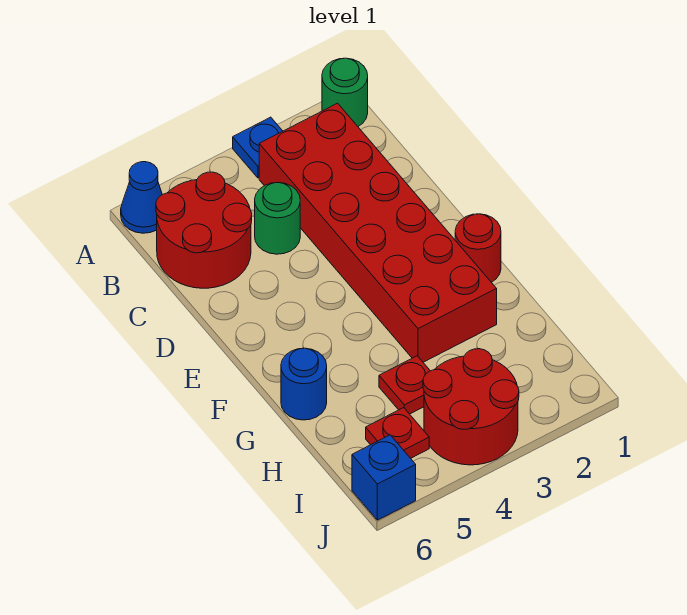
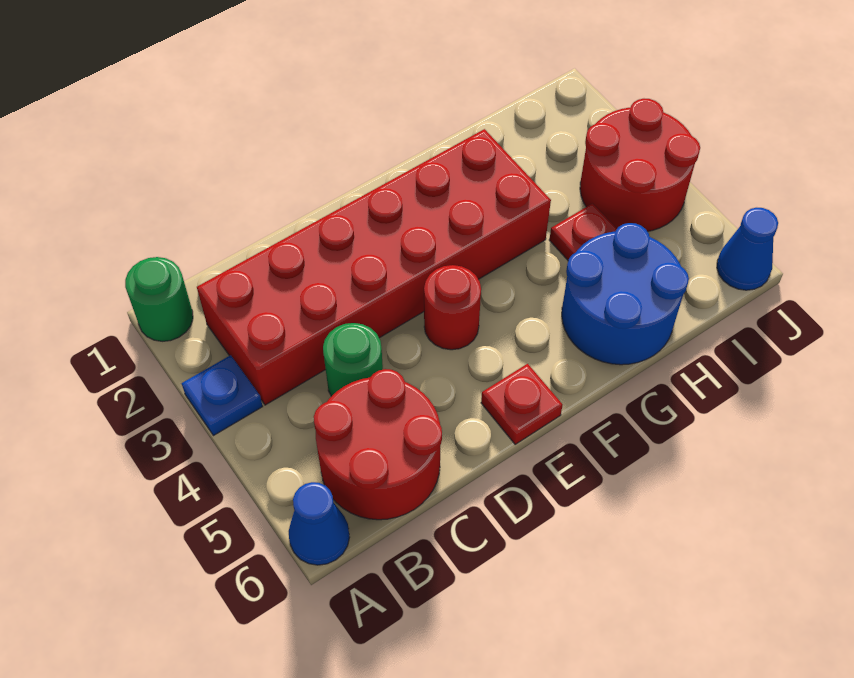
red round brick F1 level 1 -> red round brick E4 level 1
blue round brick G6 level 1 -> blue round brick G5:H6 level 1
red plate I5 level 1 -> red plate E6 level 1
blue brick J6 level 1 -> blue cone J6 level 1

